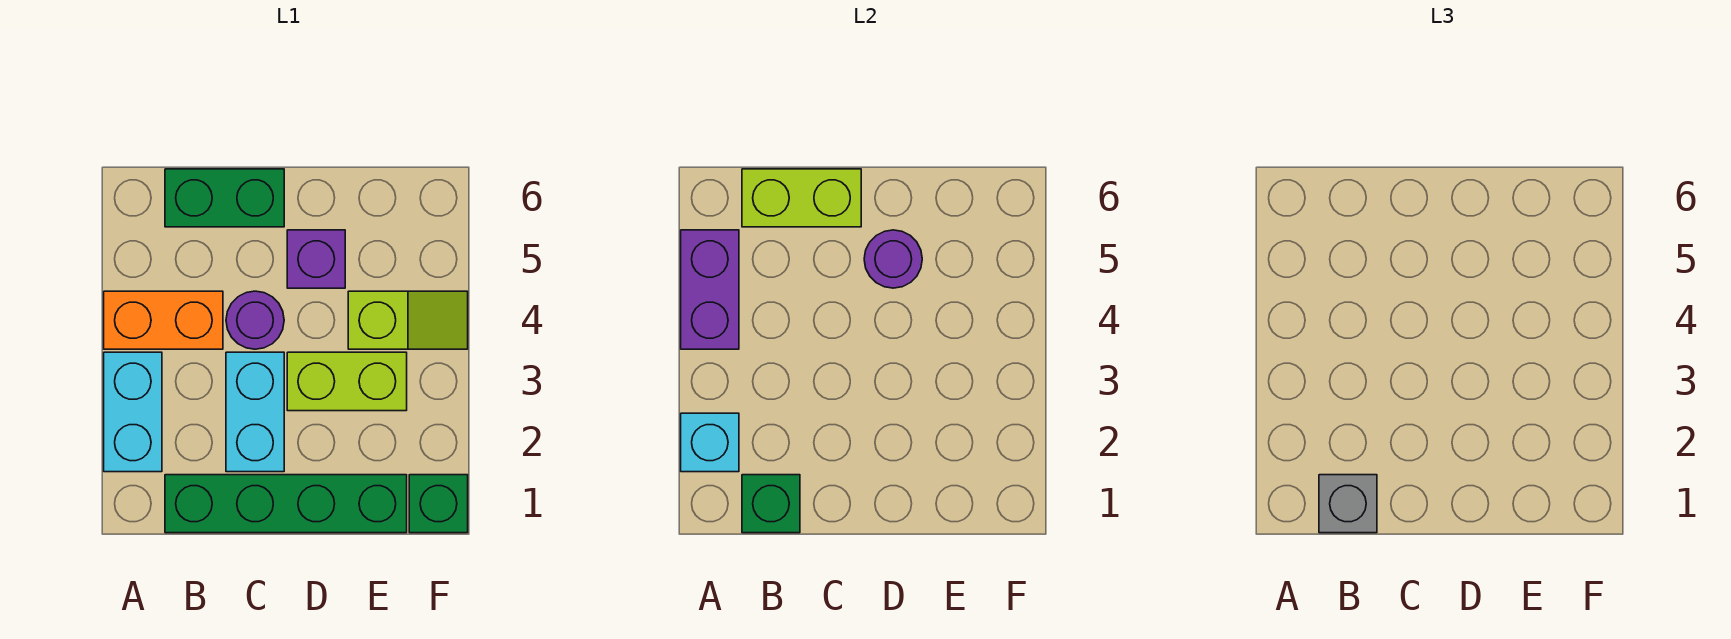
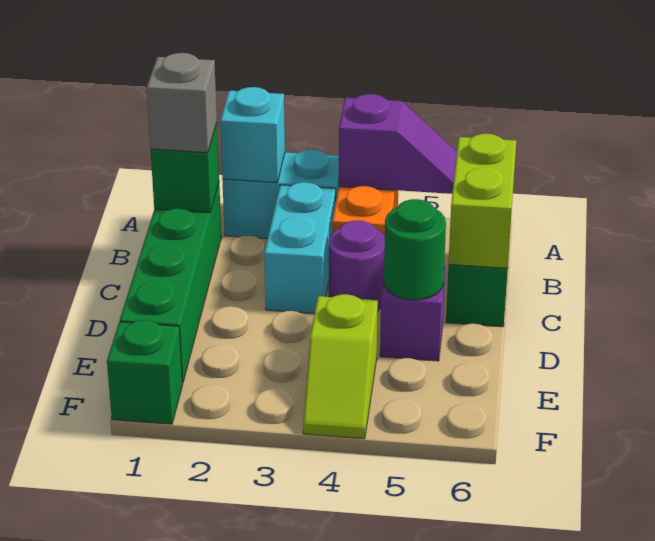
purple brick A4:A5 level 2 -> purple slope A4:A5 level 2 top 4
cyan brick C2:C3 level 1 -> cyan brick B3:C3 level 1
lime brick D3:E3 level 1 -> none
purple round brick D5 level 2 -> green round brick D5 level 2

